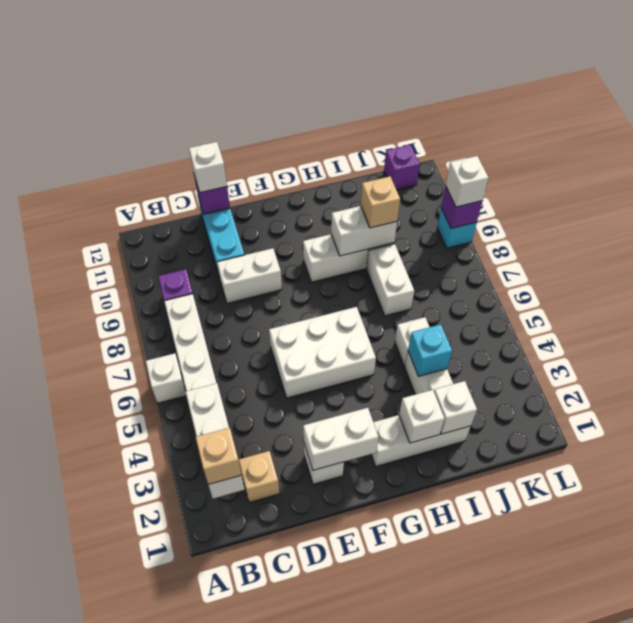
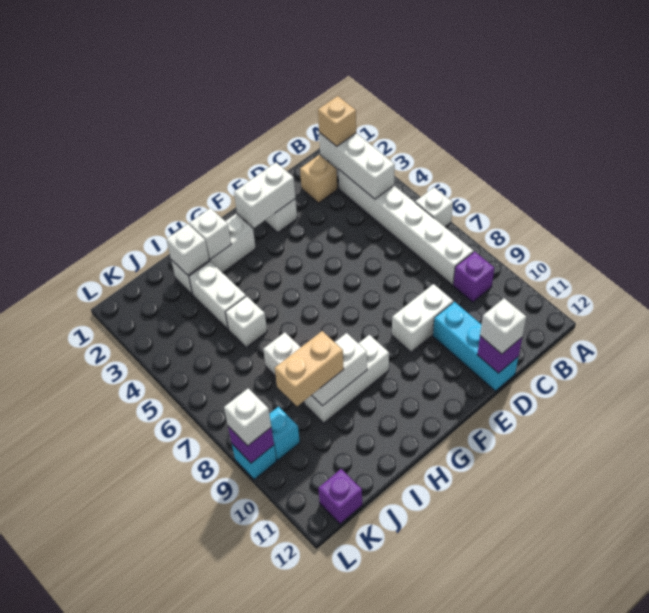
white brick E5:G6 level 1 -> none
cyan brick I4 level 2 -> cyan brick K9 level 1
tan brick I9 level 3 -> tan brick I9:J9 level 3

